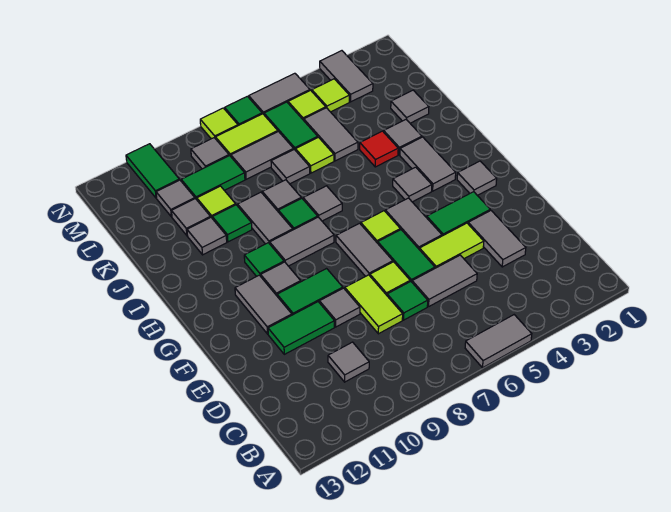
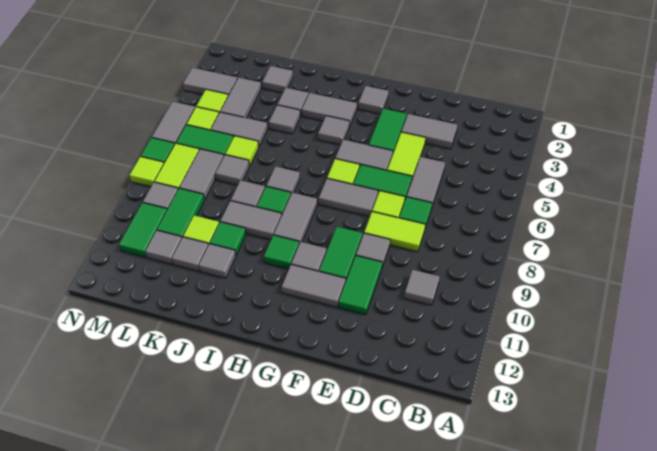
grey tile A5:A6 level 1 -> grey tile L3:L4 level 1
red tile J4 level 1 -> grey tile J4 level 1
green tile M11:N11 level 1 -> green tile M10:M11 level 1

